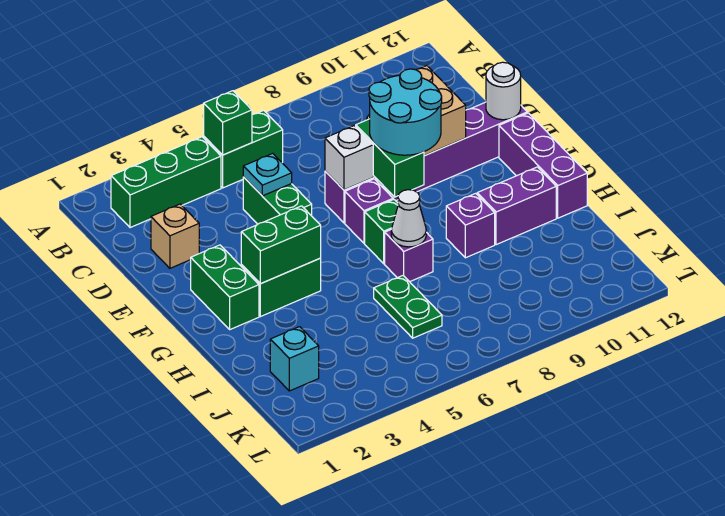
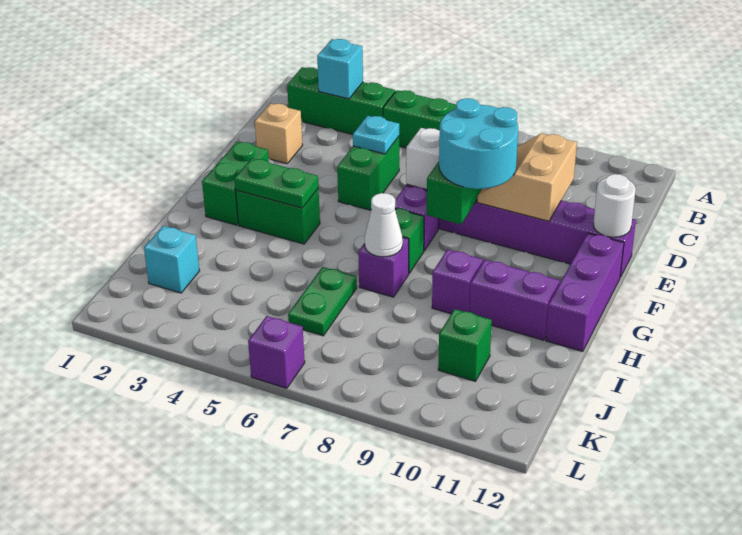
none -> cyan brick B3 level 2
green brick B5 level 2 -> green brick J10 level 1
green brick G3:G4 level 2 -> green plate G3:G4 level 2
none -> purple brick L6 level 1

